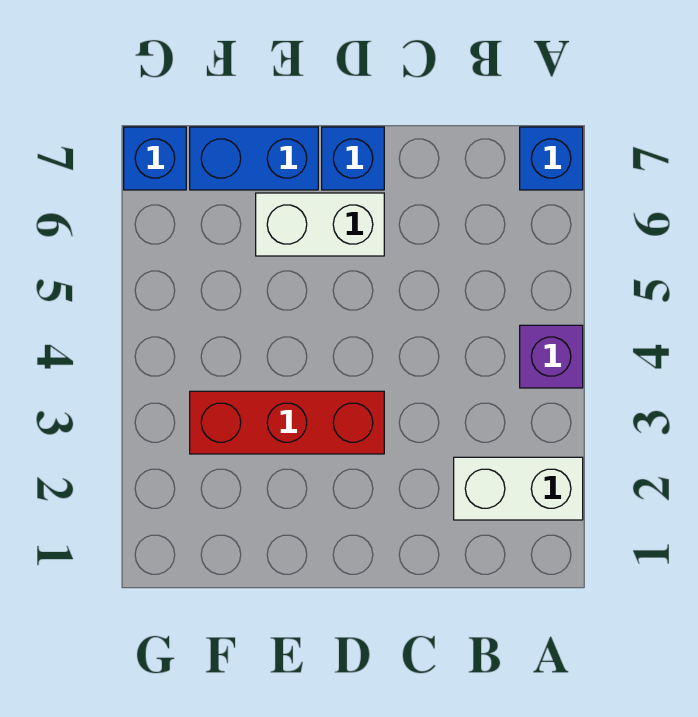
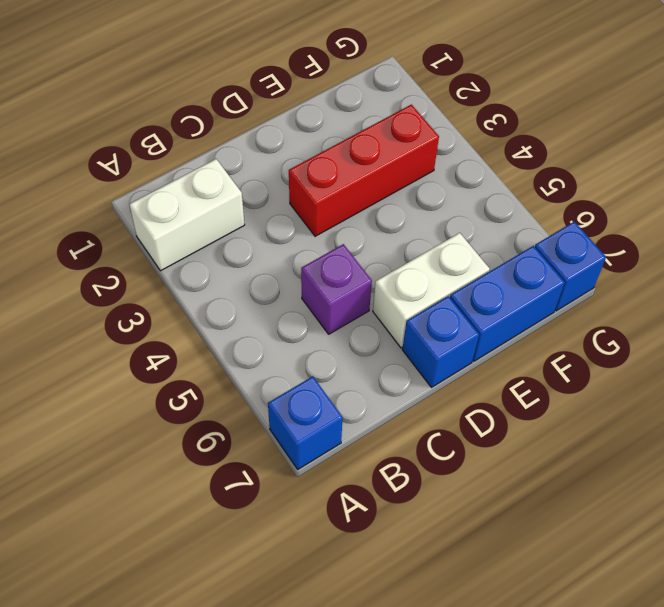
purple brick A4 level 1 -> purple brick C5 level 1

